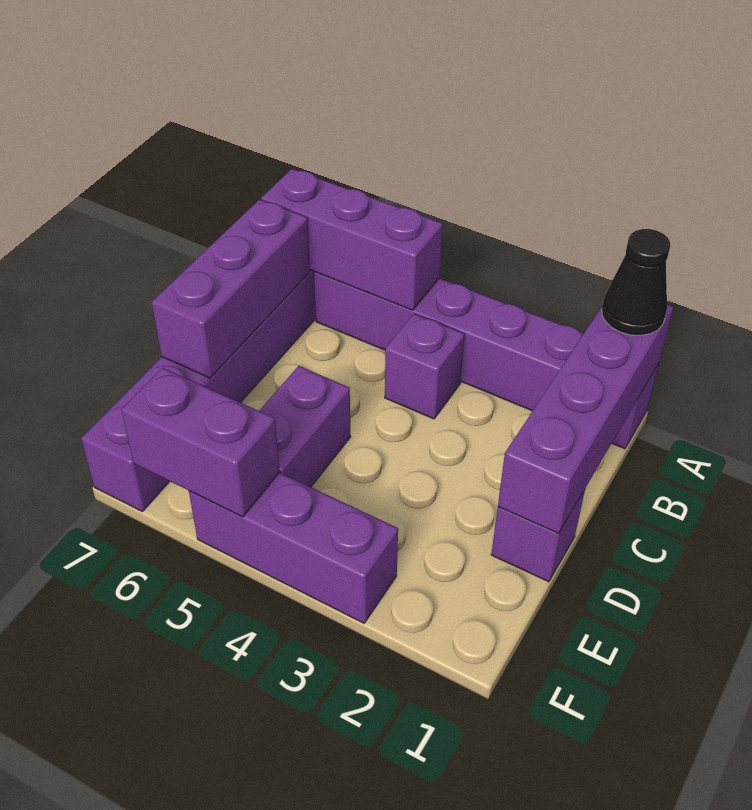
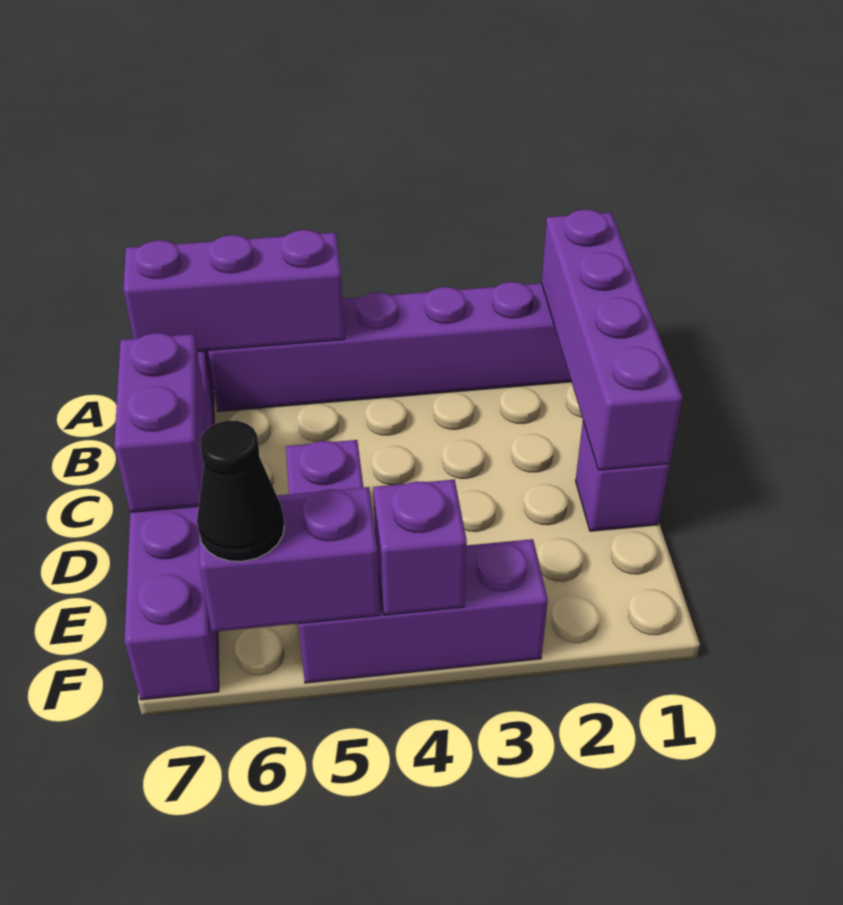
black cone A1 level 3 -> black cone F6 level 3
purple brick B4 level 1 -> purple brick F4 level 2
purple brick B7:D7 level 2 -> purple brick C7:D7 level 2

